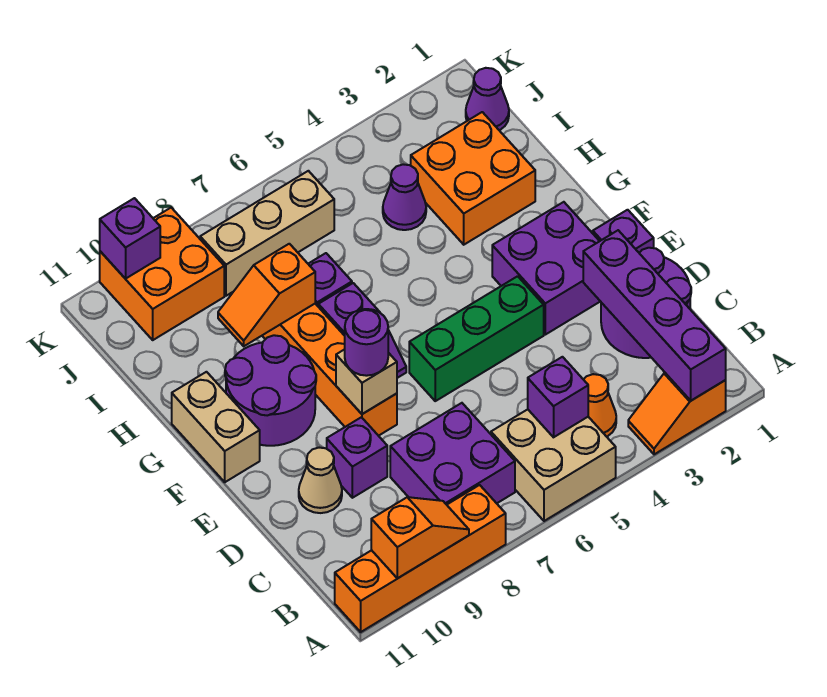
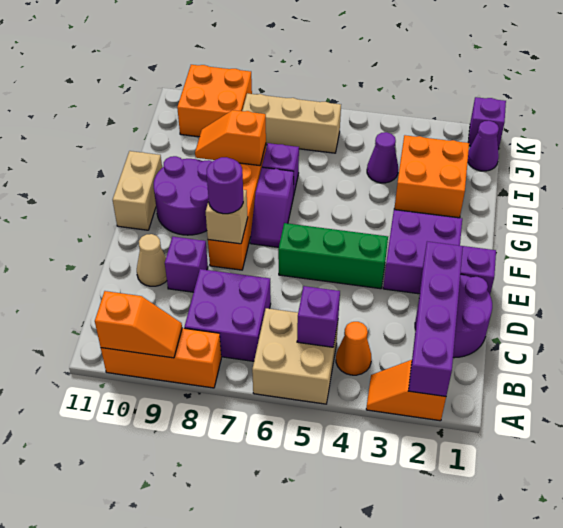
orange brick A8:A11 level 1 -> orange brick A8:A10 level 1
purple brick K10 level 2 -> purple brick K1 level 1

